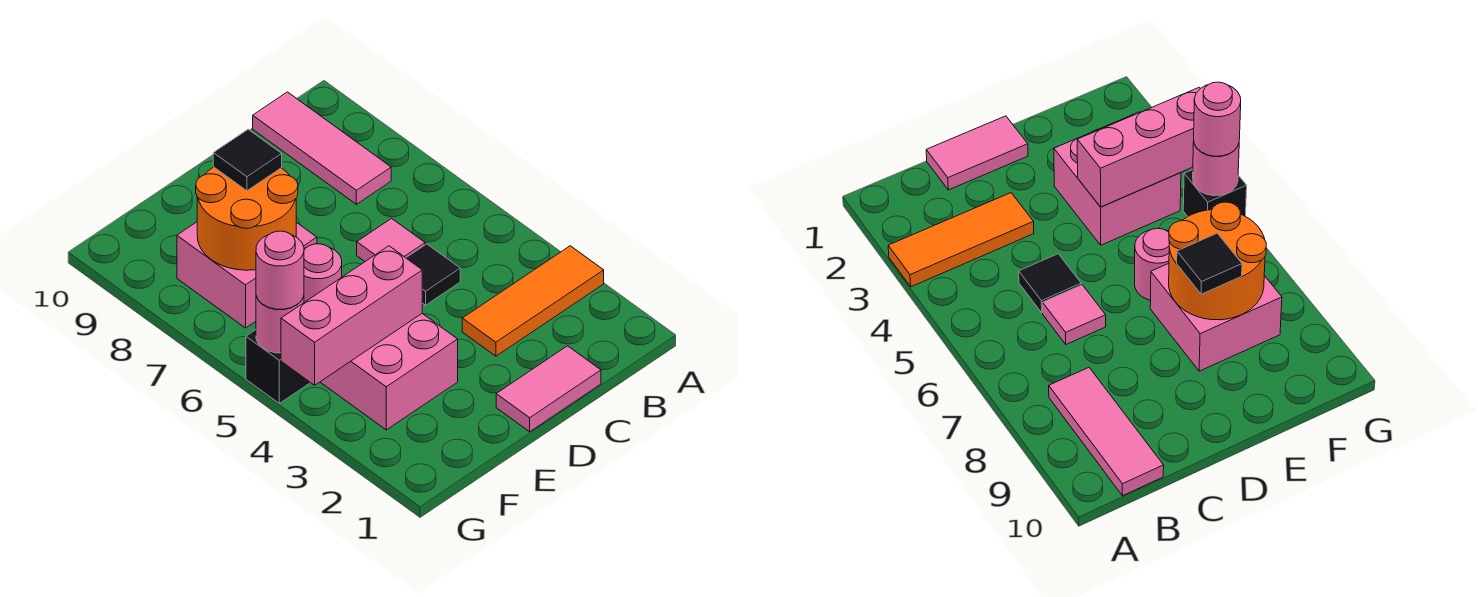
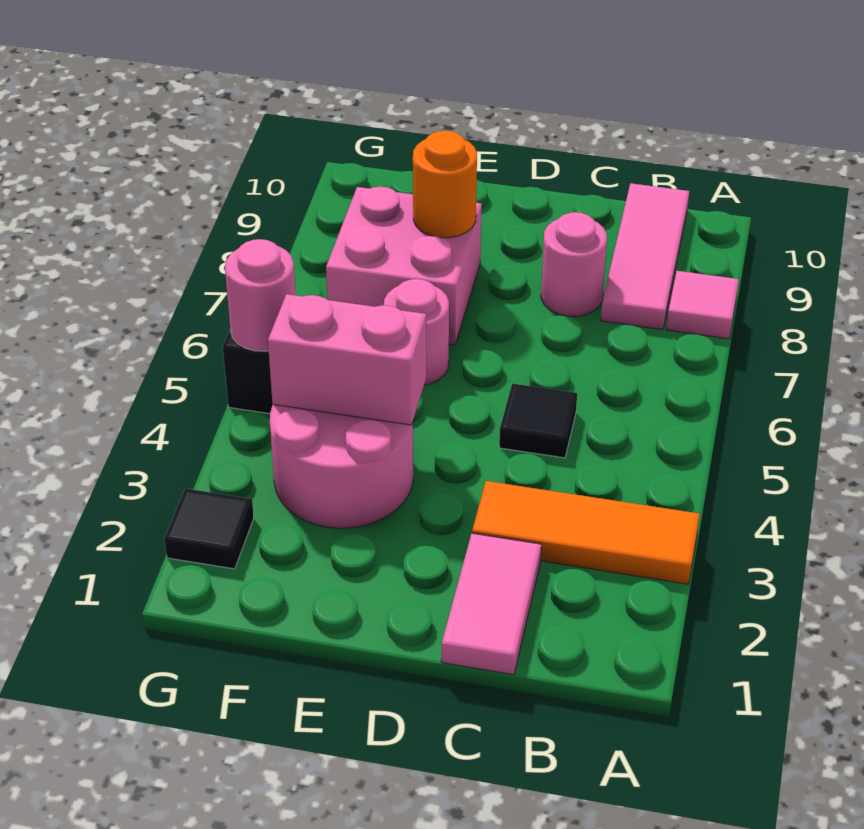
pink tile C1:D1 level 1 -> pink tile C1:C2 level 1
pink tile C6 level 1 -> pink tile A8 level 1
pink brick E3:F4 level 1 -> pink round brick E3:F4 level 1
pink brick E4:G4 level 2 -> pink brick E4:F4 level 2
orange round brick E7:F8 level 2 -> orange round brick E8 level 2
black tile E8 level 3 -> black tile G2 level 1
pink round brick G5 level 3 -> pink round brick C8 level 1

